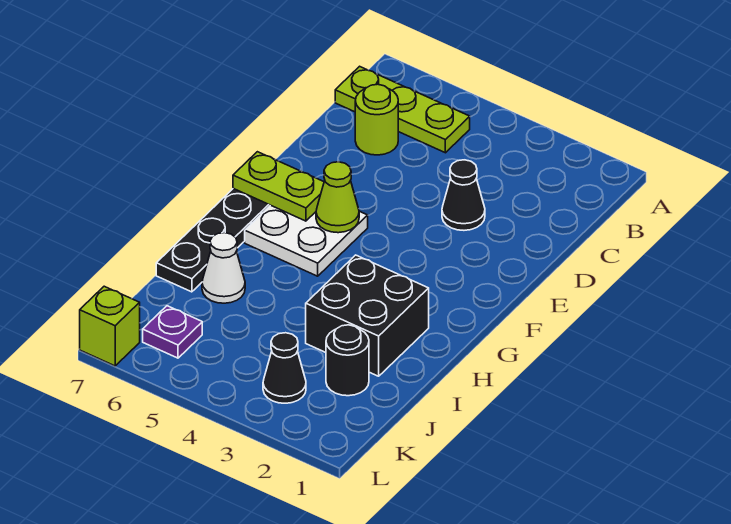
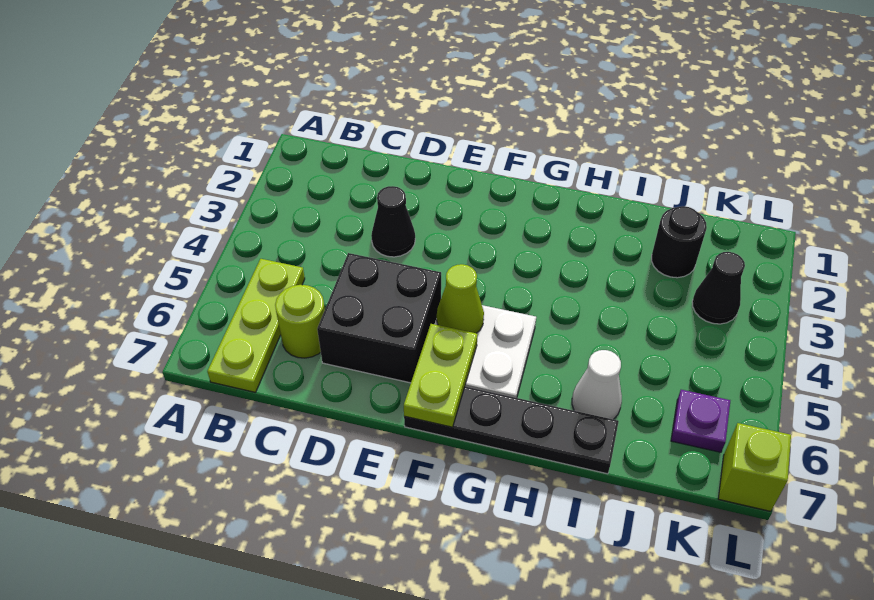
black brick H2:I3 level 1 -> black brick D5:E6 level 1

